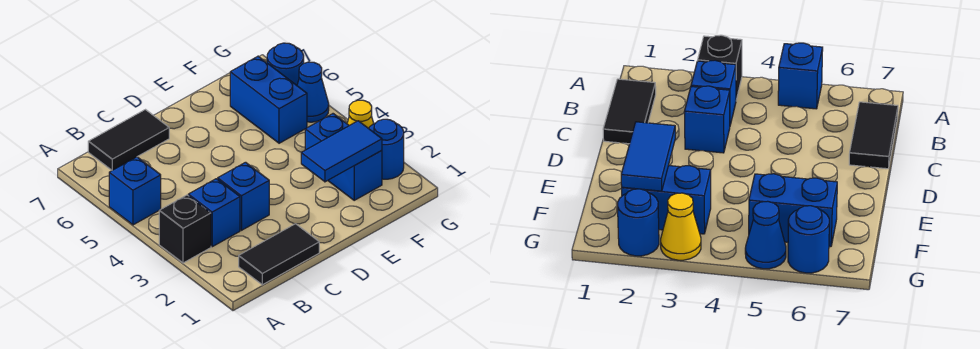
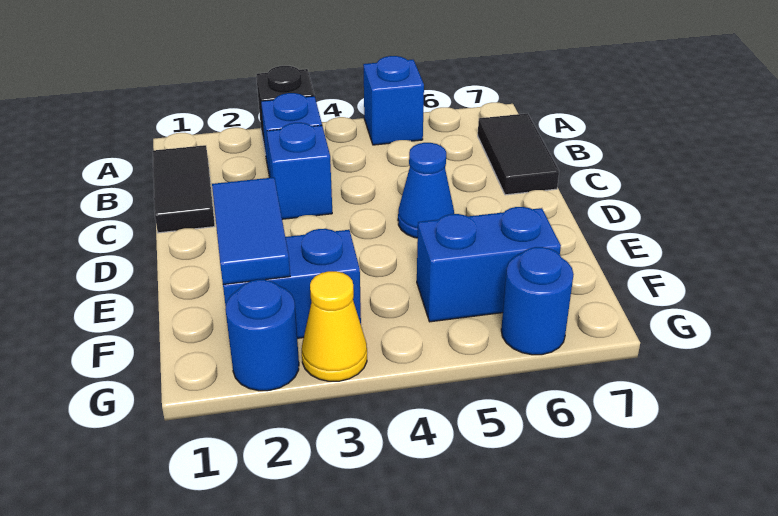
blue cone G5 level 1 -> blue cone D5 level 1

